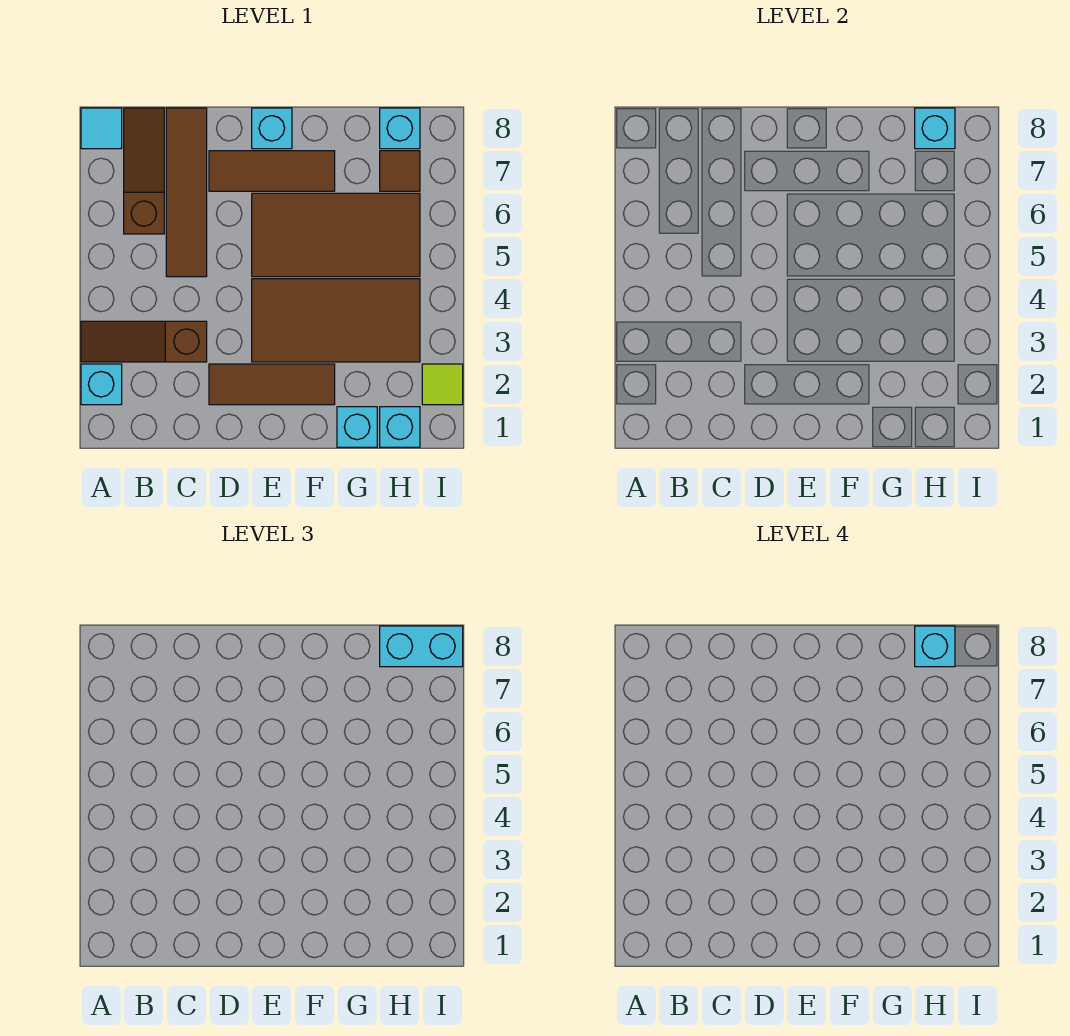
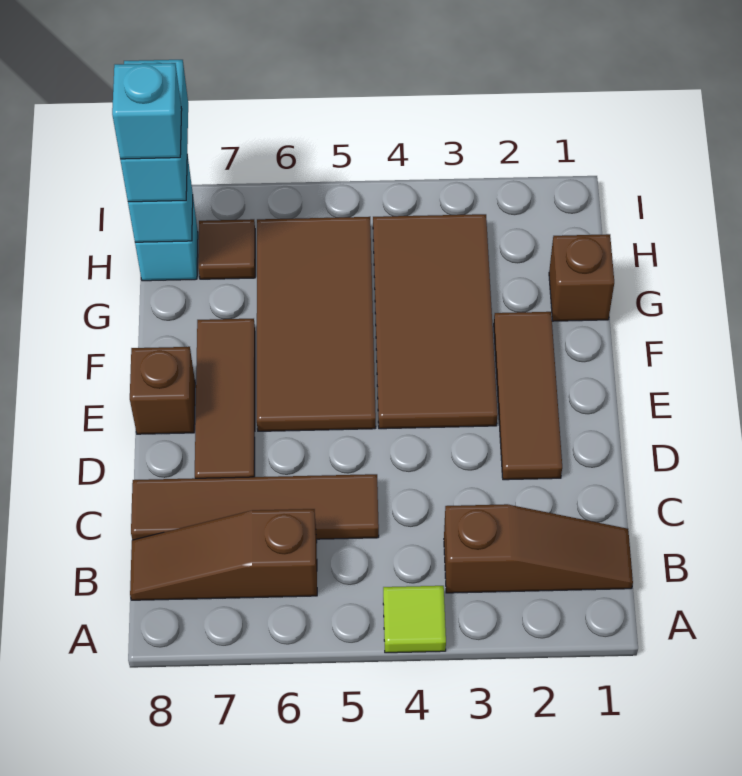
cyan brick A2 level 1 -> none
brown slope A3:C3 level 1 top C -> brown slope B1:B3 level 1 top 3
cyan tile A8 level 1 -> none
cyan brick E8 level 1 -> brown brick E8 level 1
cyan brick G1 level 1 -> brown brick G1 level 1
cyan brick H1 level 1 -> none
lime tile I2 level 1 -> lime tile A4 level 1

